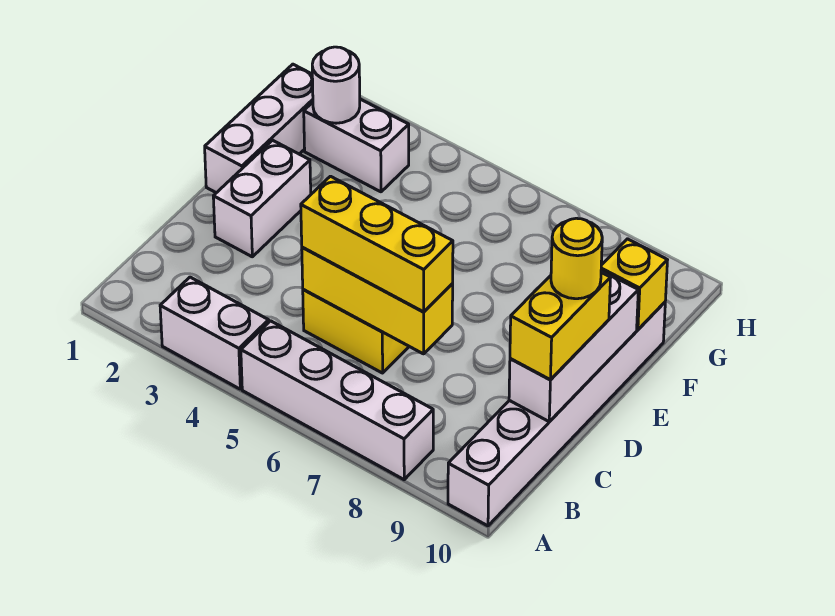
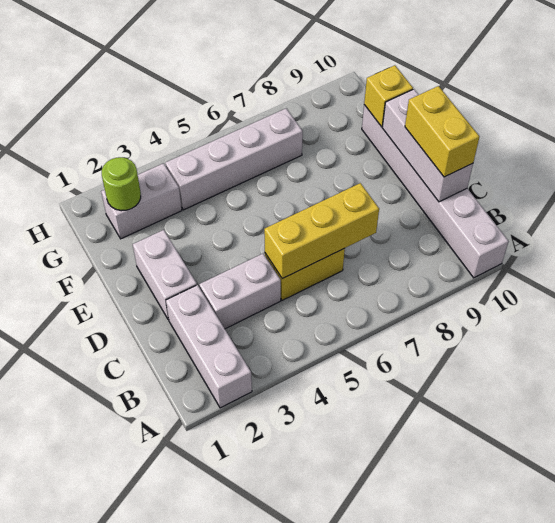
white brick A3:A4 level 1 -> white brick C3:C4 level 1
white brick A5:A8 level 1 -> white brick G4:G7 level 1
yellow brick C5:C7 level 3 -> none
yellow round brick D10 level 4 -> none
white brick E1:G1 level 1 -> white brick A2:C2 level 1
white round brick G2 level 2 -> lime round brick G2 level 2

